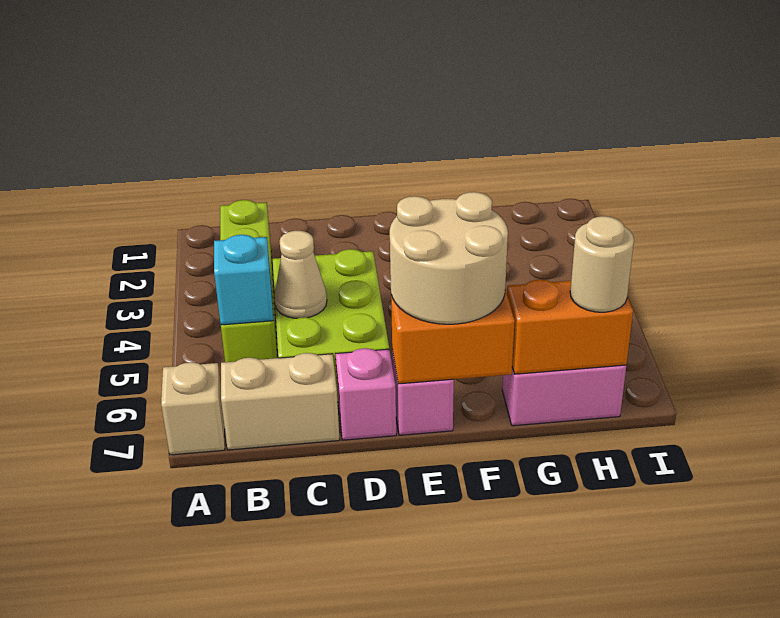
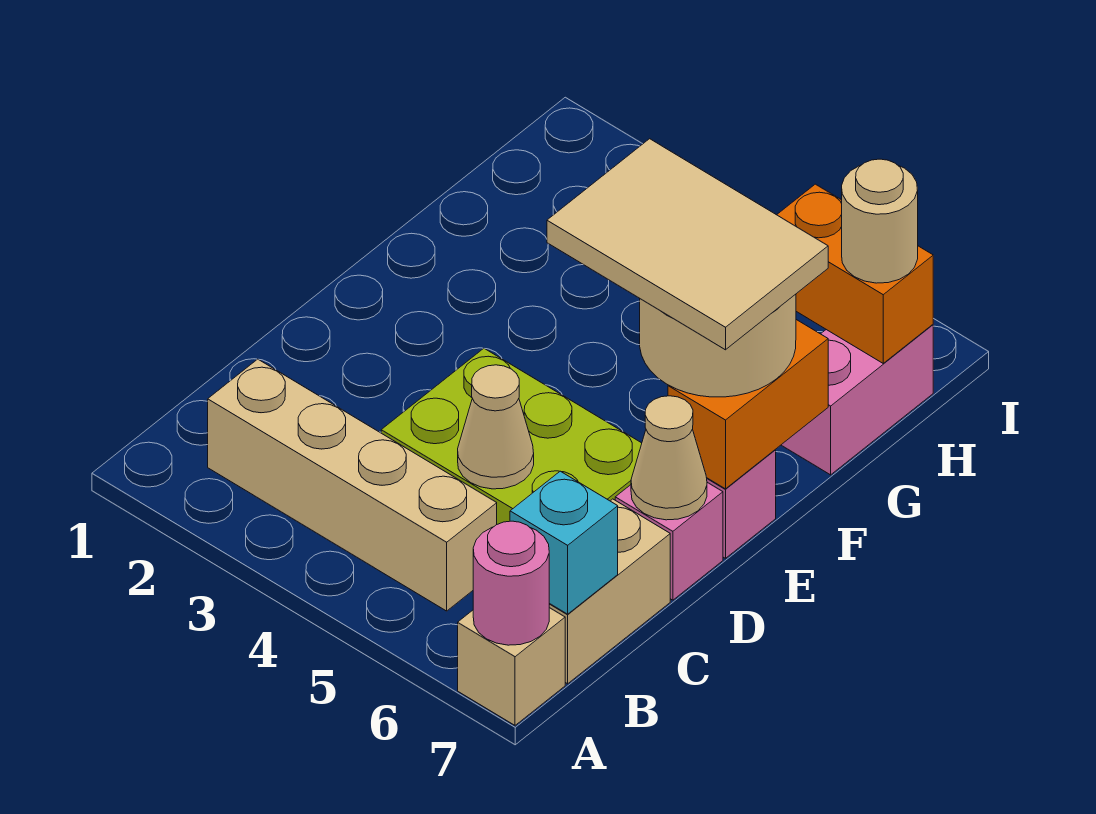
none -> pink round brick A7 level 2
lime brick B2:B5 level 1 -> tan brick B2:B5 level 1
cyan brick B5 level 2 -> cyan brick B7 level 2
none -> tan cone D7 level 2
none -> tan tile E5:F7 level 4
orange brick G7:H7 level 2 -> orange brick H6:H7 level 2

